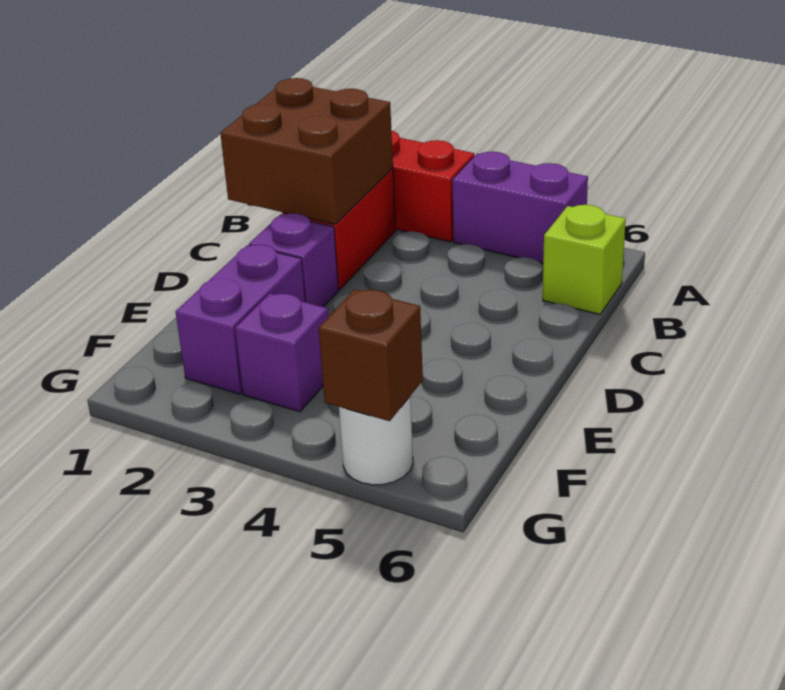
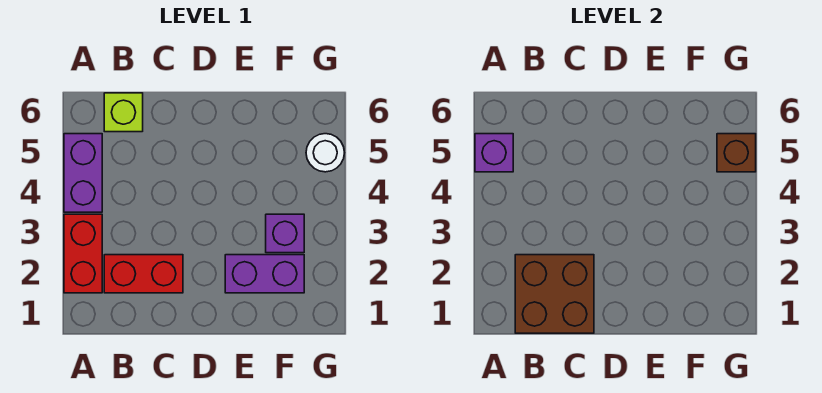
purple brick D2 level 1 -> purple brick A5 level 2

